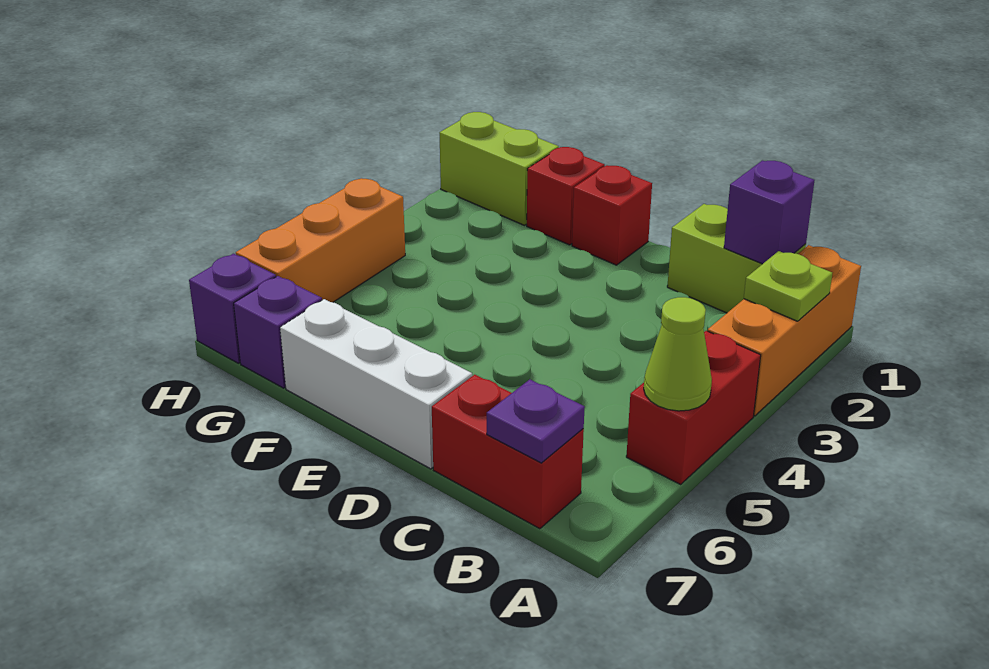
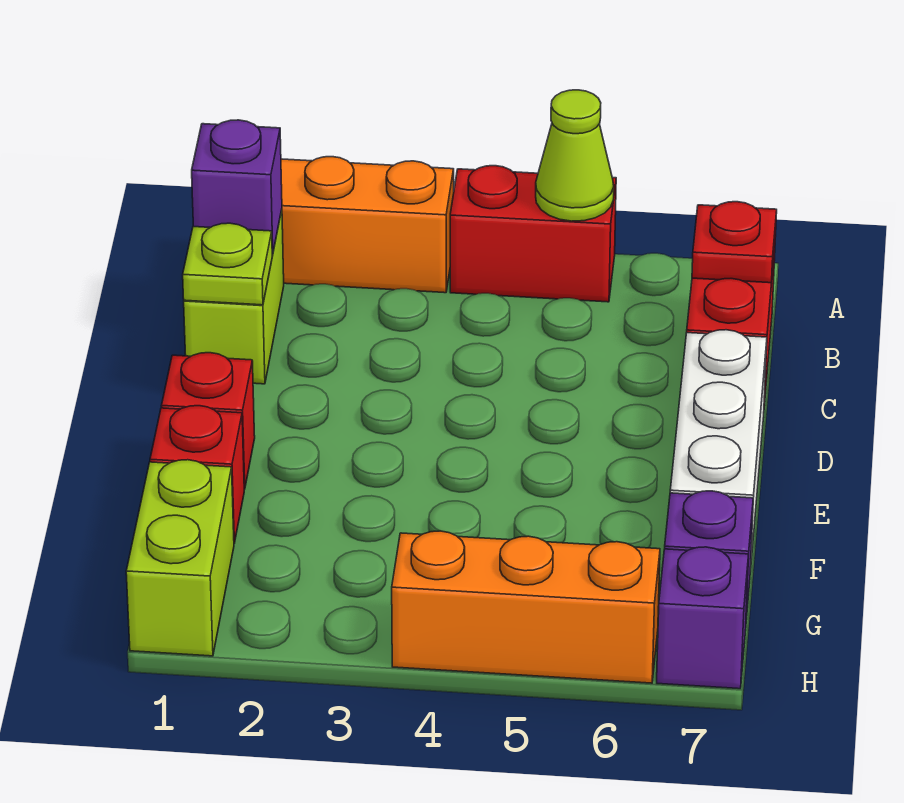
lime plate A2 level 2 -> lime plate C1 level 2
purple plate B7 level 2 -> red plate B7 level 2

